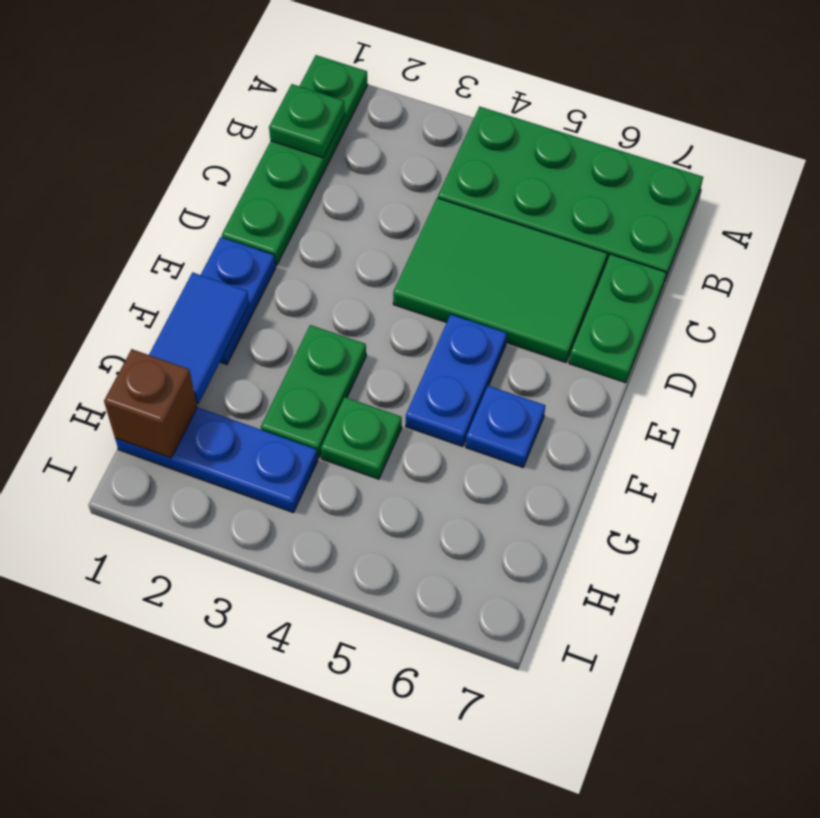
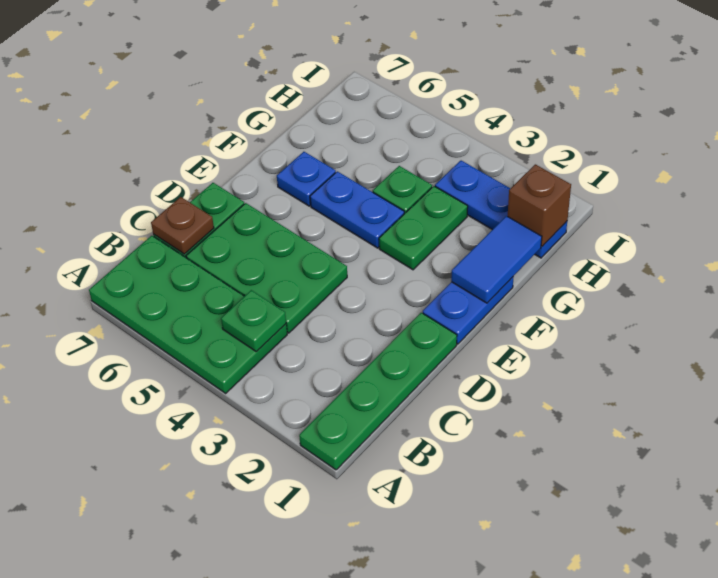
green plate B1 level 2 -> green plate B4 level 2
green tile C4:D6 level 1 -> green plate C4:D6 level 1
none -> brown plate C7 level 2
blue plate E5:F5 level 1 -> blue plate F4:F5 level 1

